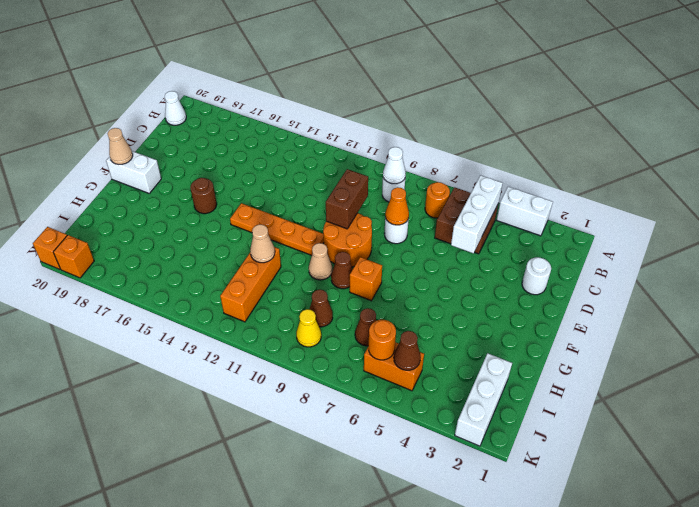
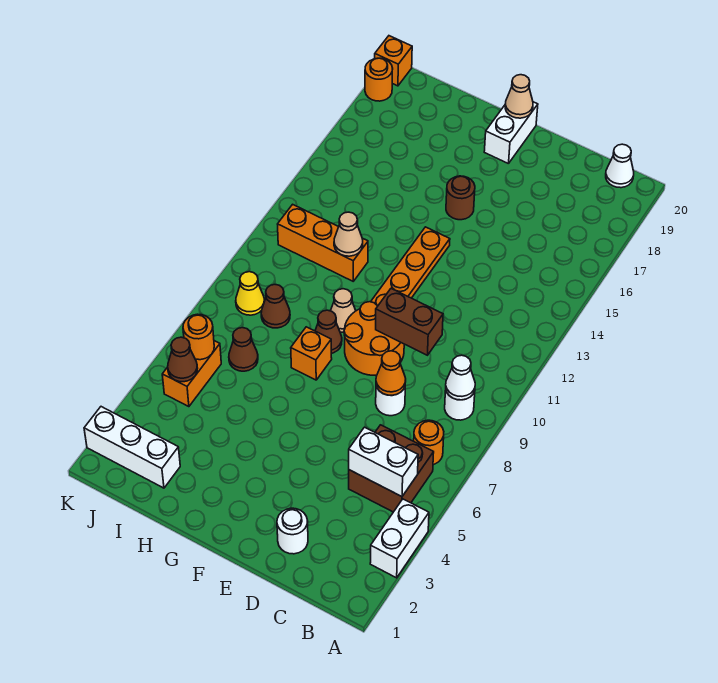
white brick B5:D5 level 2 -> white brick B5:C5 level 2
orange brick K19 level 1 -> orange round brick K19 level 1

